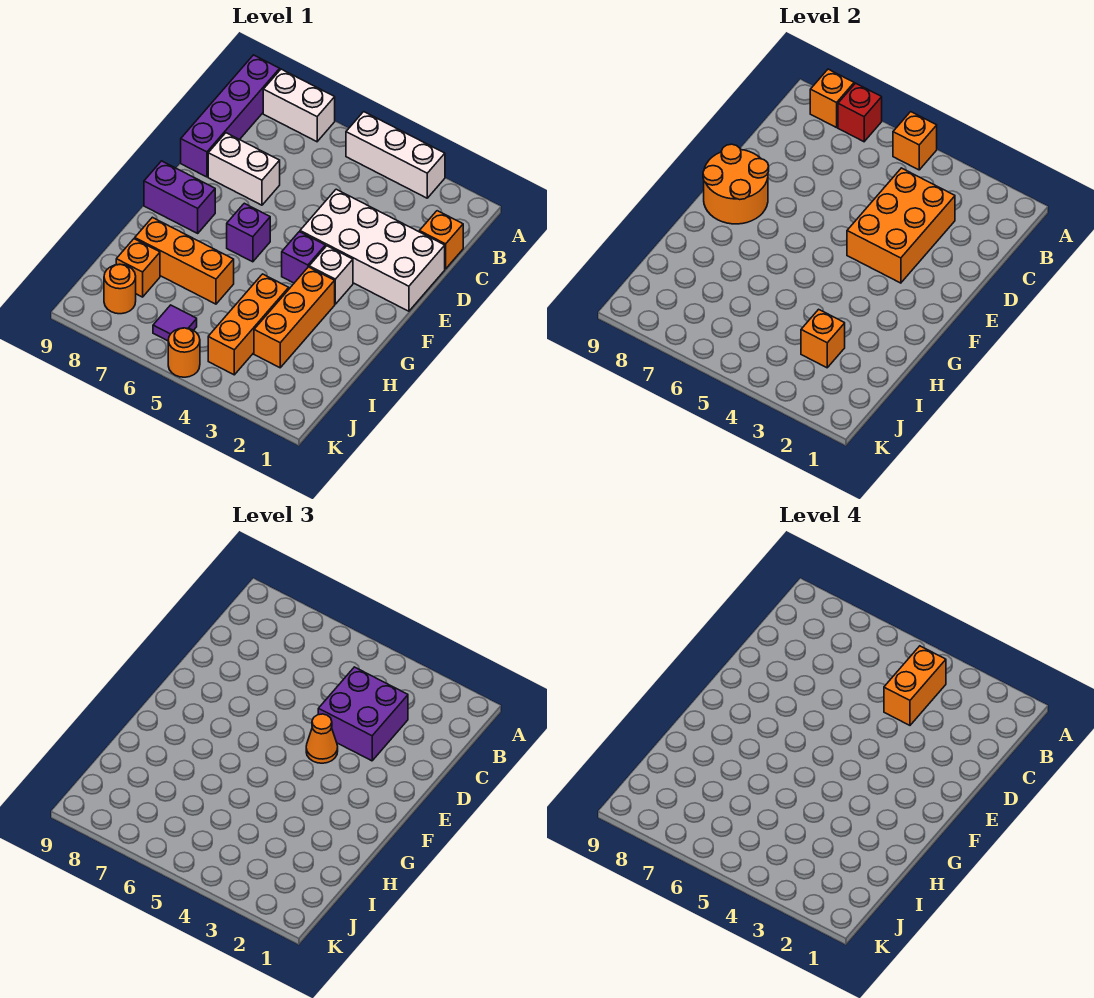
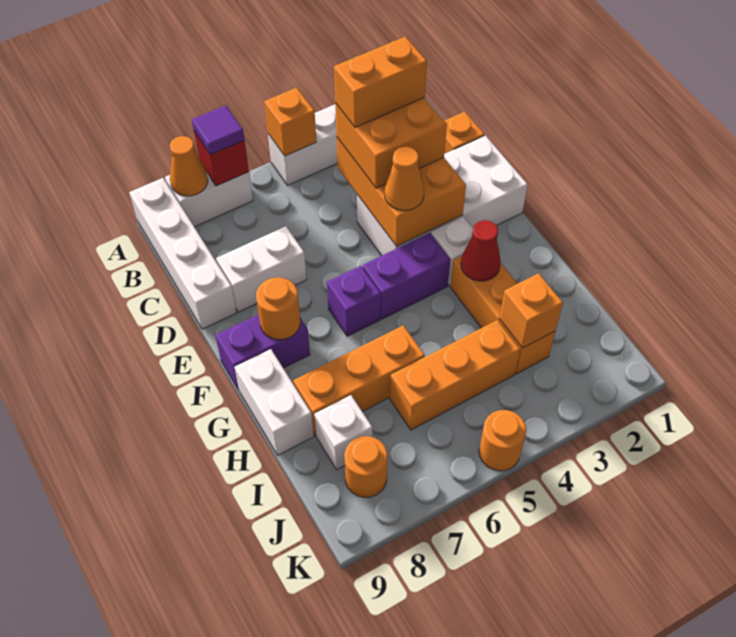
orange brick A8 level 2 -> orange cone A8 level 2
purple brick A9:D9 level 1 -> white brick A9:D9 level 1
orange brick B4:C4 level 4 -> orange brick C3:C4 level 4
purple brick C3:D4 level 3 -> orange brick C3:D4 level 3
orange round brick E8:F9 level 2 -> orange round brick F8 level 2
purple brick F4 level 1 -> purple brick F4:F5 level 1
none -> red cone G3 level 2
none -> white brick G9:H9 level 1
orange brick H4:J4 level 1 -> orange brick I4:I6 level 1
orange brick I8 level 1 -> white brick I8 level 1
purple tile J6 level 1 -> purple tile A7 level 3

